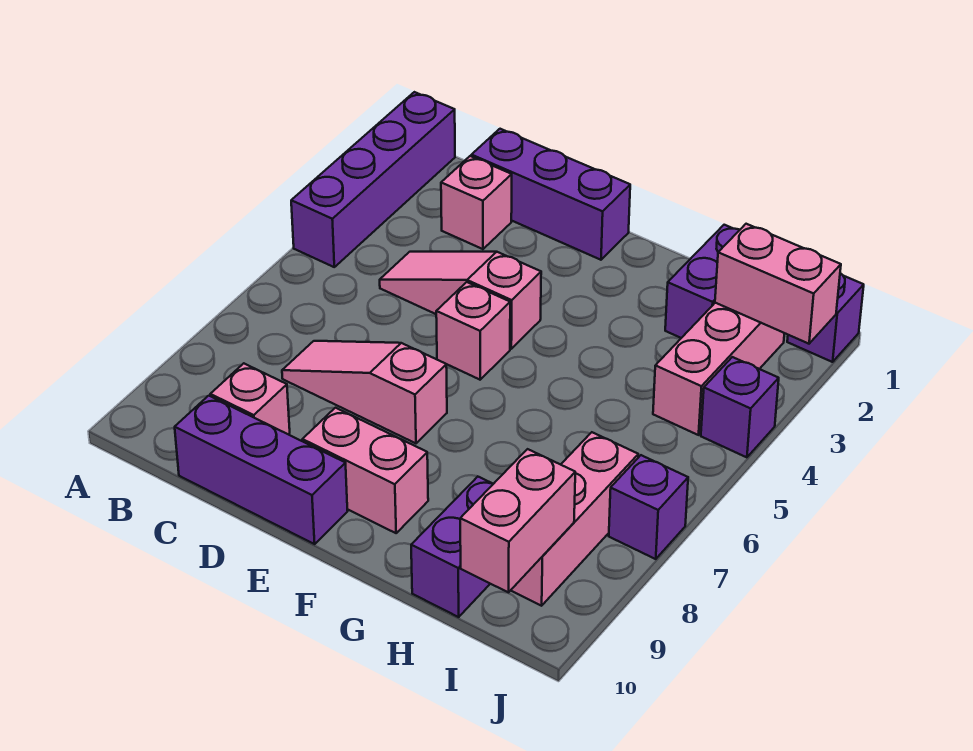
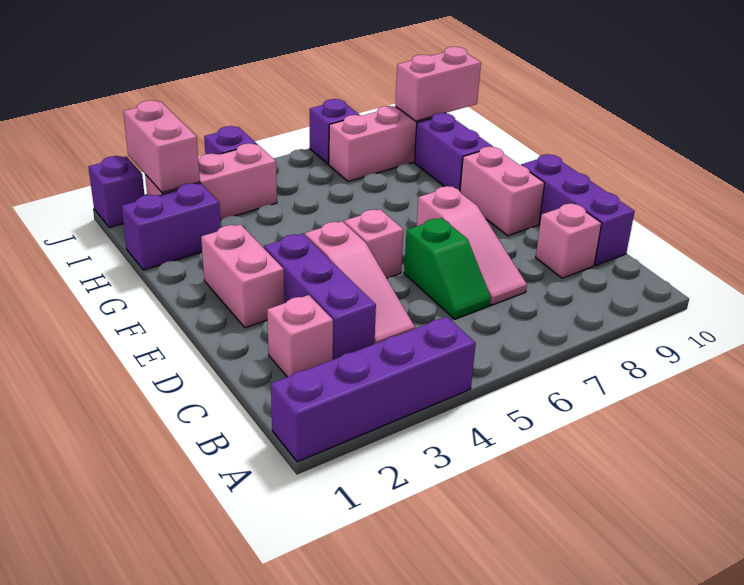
purple brick C1:E1 level 1 -> purple brick C3:E3 level 1
none -> green slope C6:D6 level 1 top D
none -> pink brick E2:F2 level 1
purple brick H9:H10 level 1 -> purple brick G9:H9 level 1

